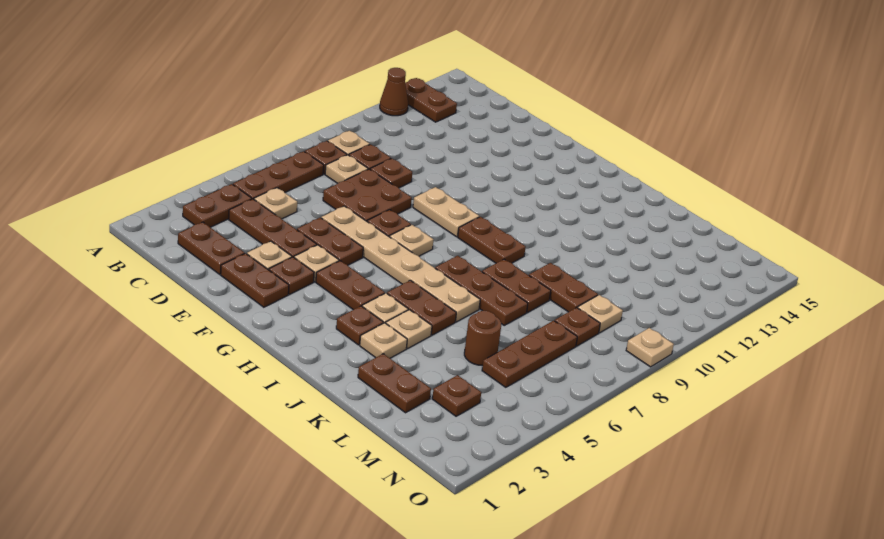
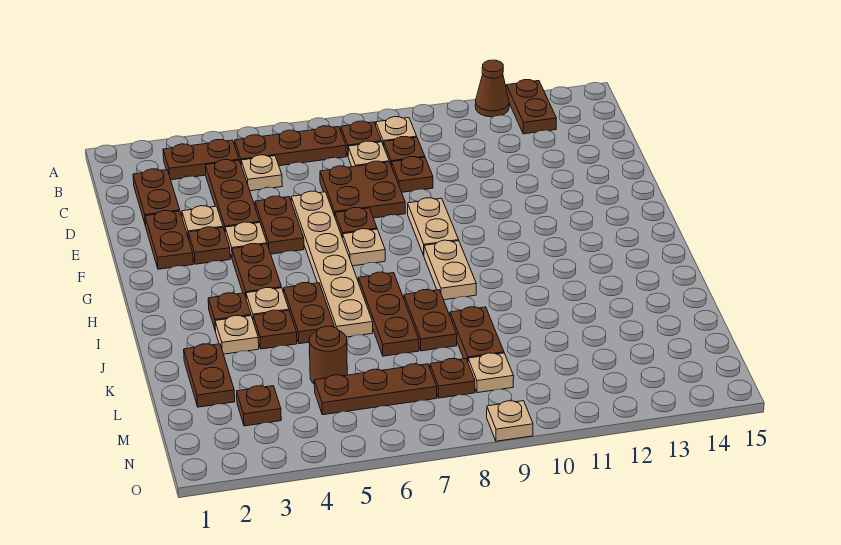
brown plate H9:I9 level 1 -> tan plate H9:I9 level 1
tan plate J4 level 1 -> brown plate J4 level 1

